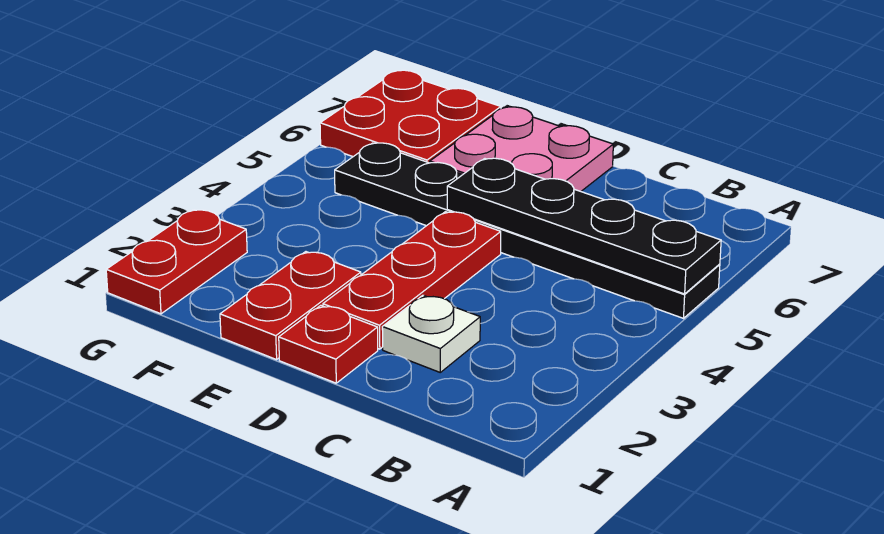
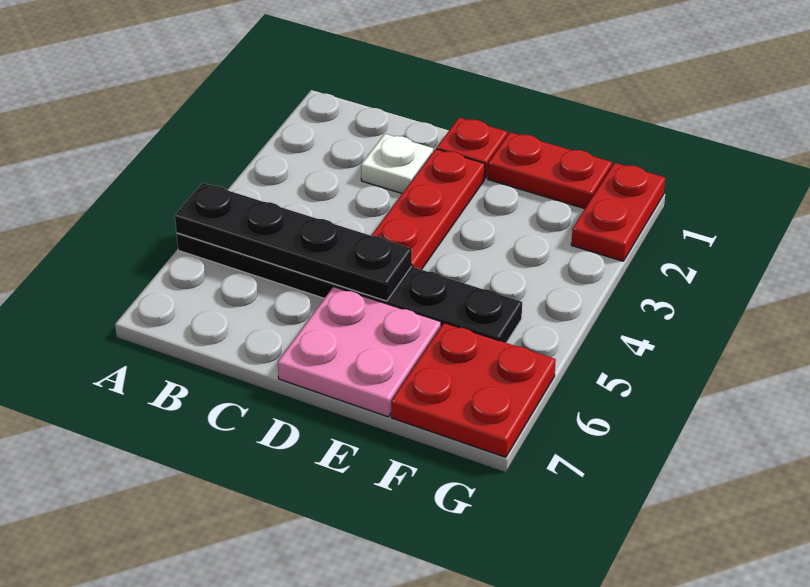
red plate E1:E2 level 1 -> red plate E1:F1 level 1

